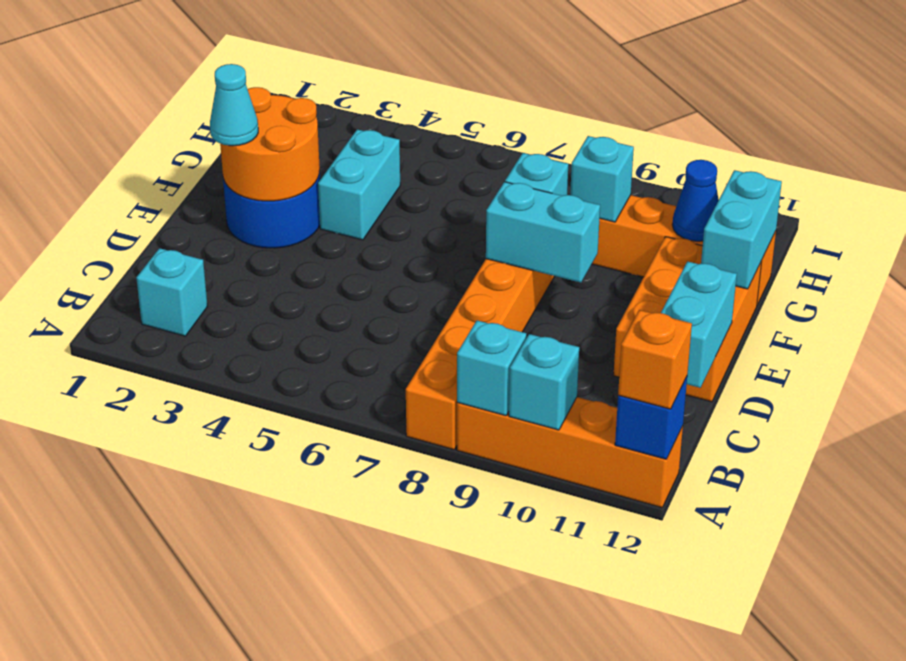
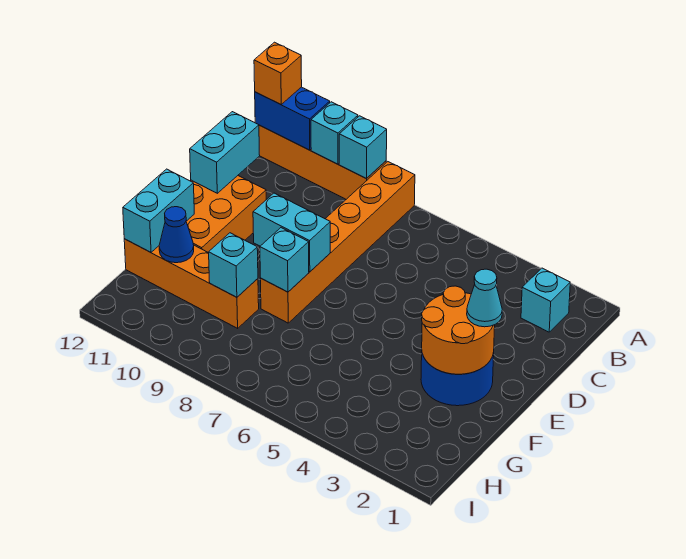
blue brick A12 level 2 -> blue brick A11:A12 level 2
cyan brick F4:G4 level 1 -> none

